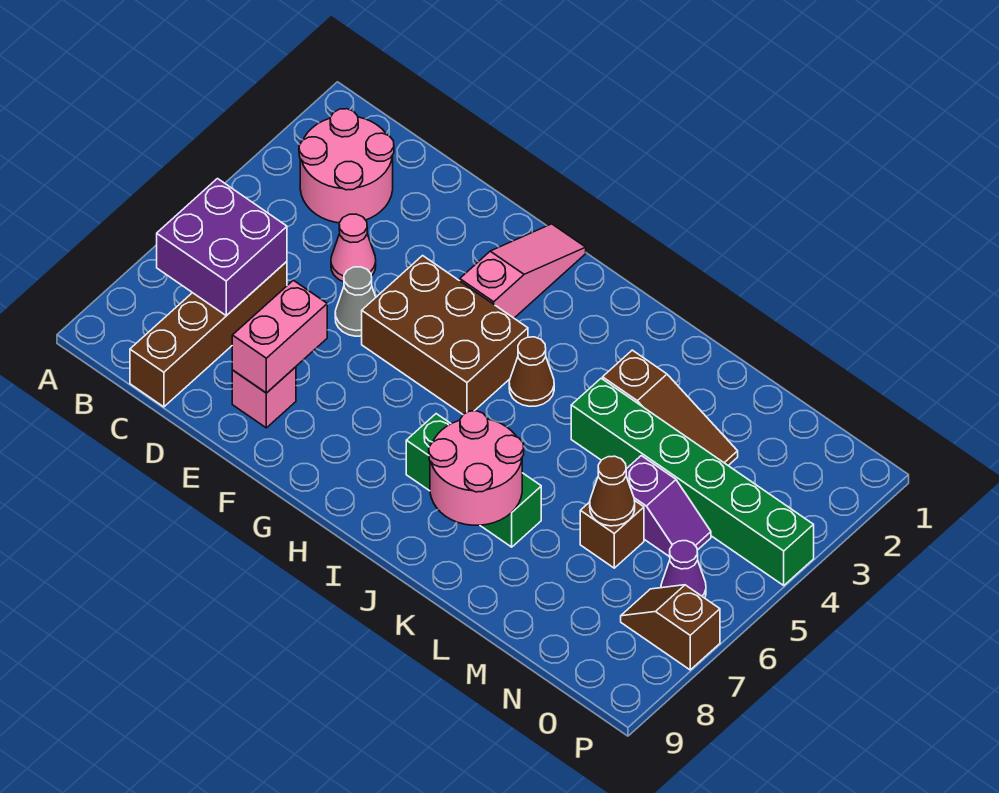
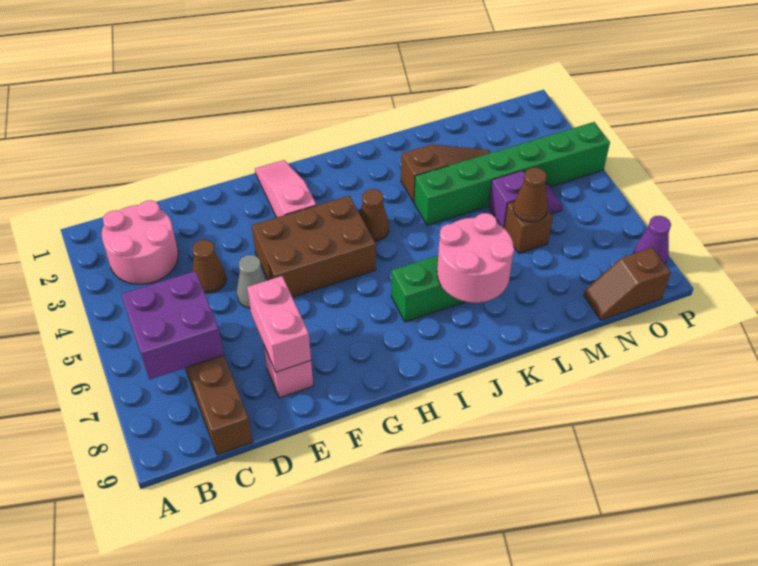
pink cone D4 level 1 -> brown cone D4 level 1
purple cone O6 level 1 -> purple cone P8 level 1
brown slope O7:P7 level 1 top P -> brown slope N9:O9 level 1 top O

